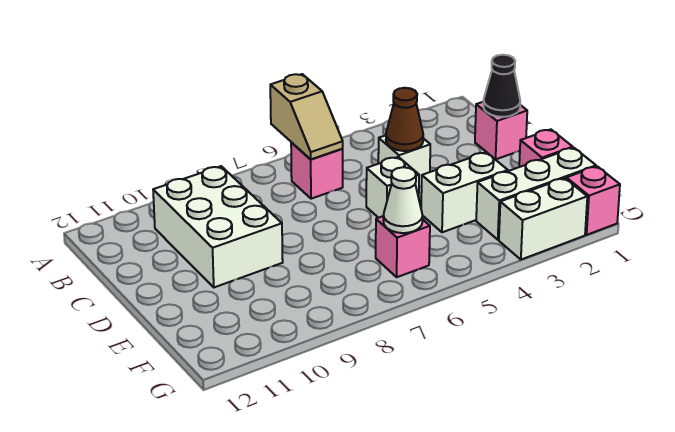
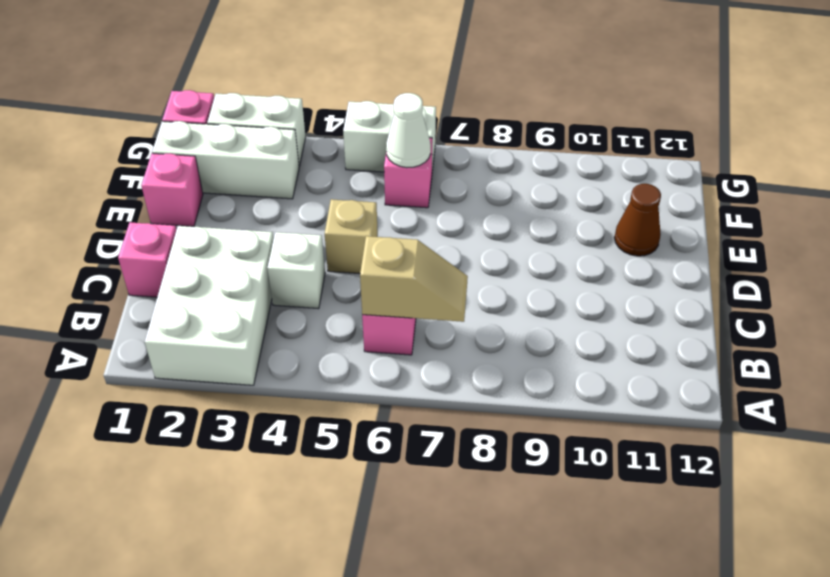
tan slope A6:B6 level 2 top A -> tan slope B6:B7 level 2 top 6
white brick B9:D10 level 1 -> white brick A2:C3 level 1
black cone C1 level 2 -> none
brown cone C4 level 2 -> brown cone E11 level 1
white brick D5 level 1 -> tan brick D5 level 1
white brick E3:E4 level 1 -> white brick G5:G6 level 1

